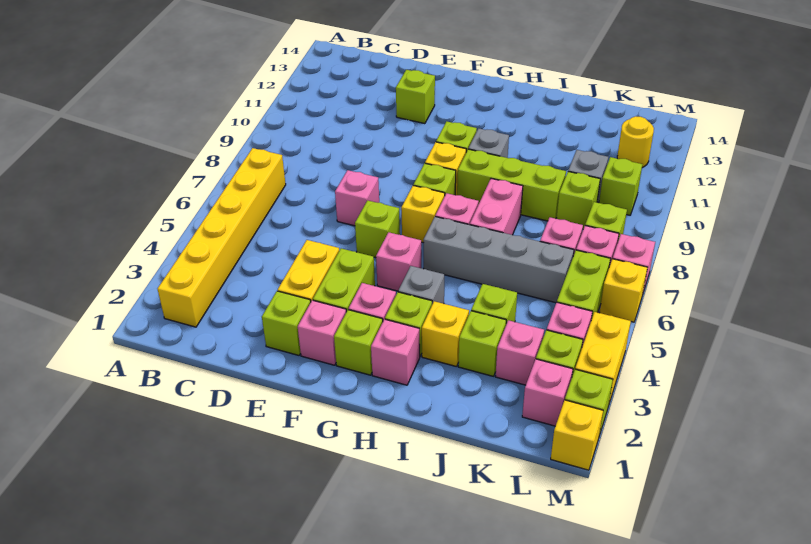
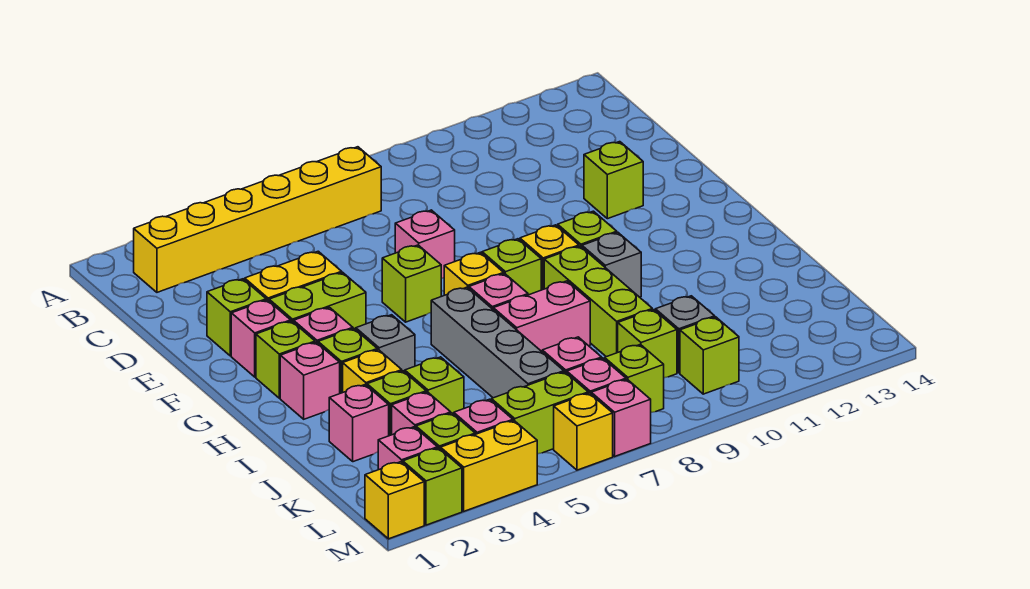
pink brick G5 level 1 -> pink brick J2 level 1
yellow round brick L12 level 1 -> none

